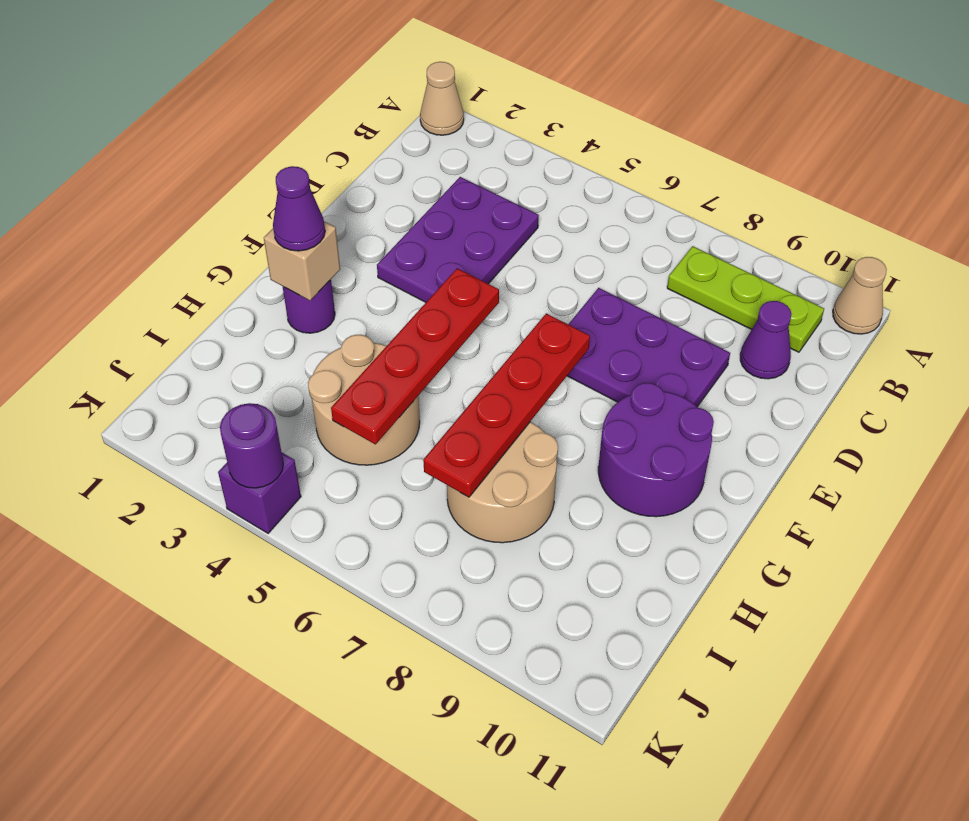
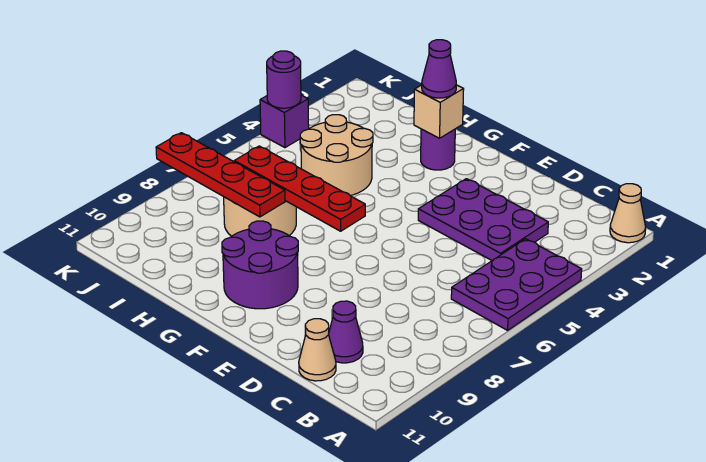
tan cone A11 level 1 -> tan cone C11 level 1
lime plate B8:B10 level 1 -> none
purple plate D7:E9 level 1 -> purple plate A4:B6 level 1
red plate F5:I5 level 2 -> red plate H8:K8 level 2

